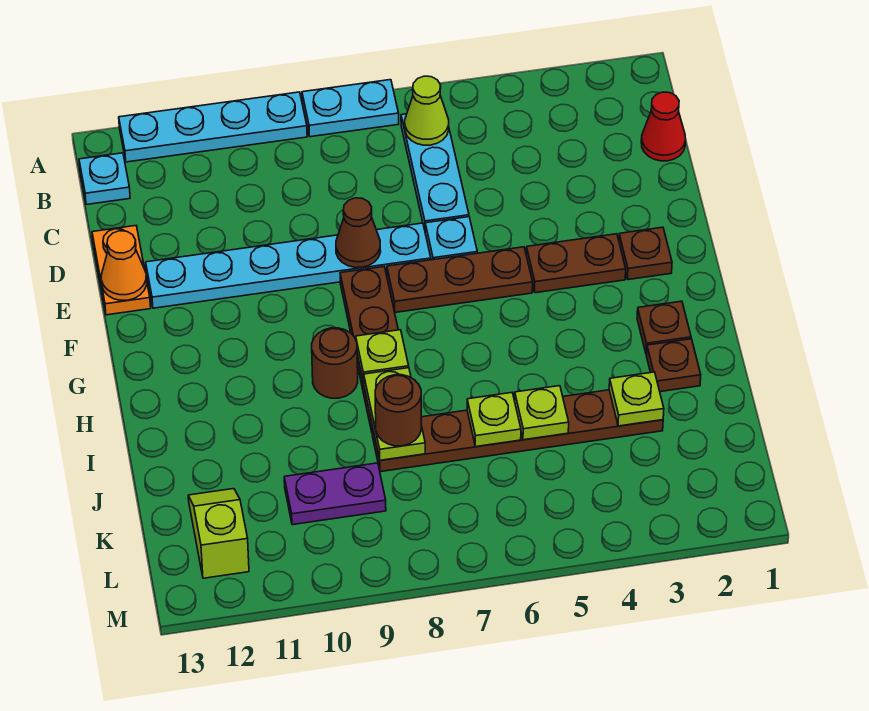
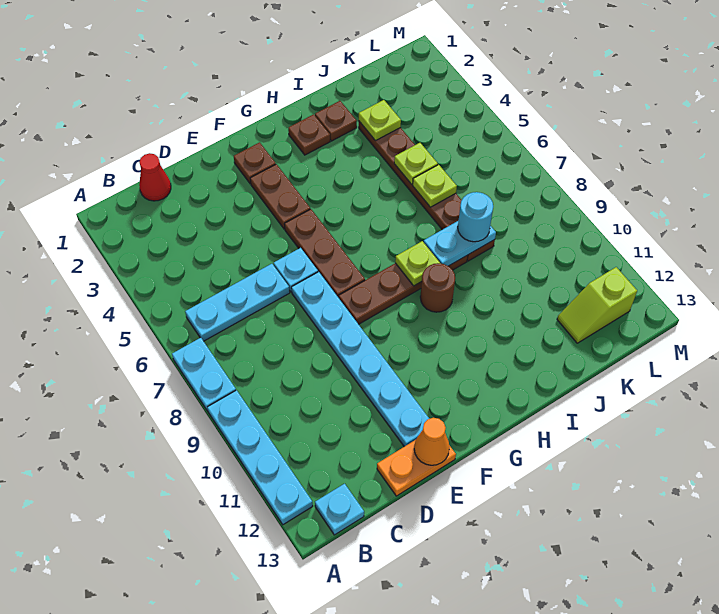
lime cone B6 level 2 -> none
brown cone E8 level 2 -> none
lime plate I8:J8 level 2 -> cyan plate I8:J8 level 2
brown round brick J8 level 3 -> cyan round brick J8 level 3
purple plate K9:K10 level 1 -> none

